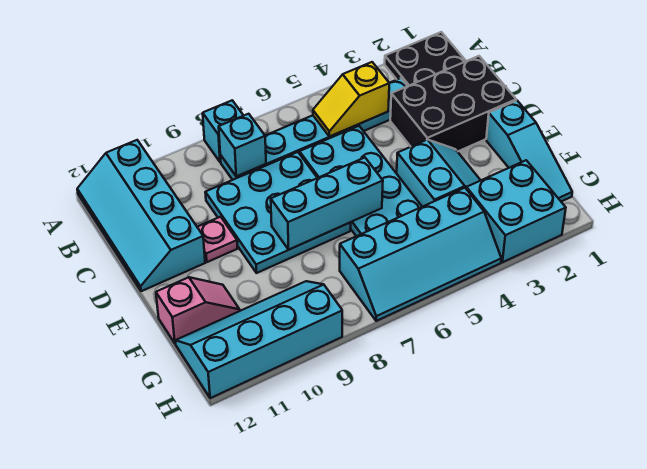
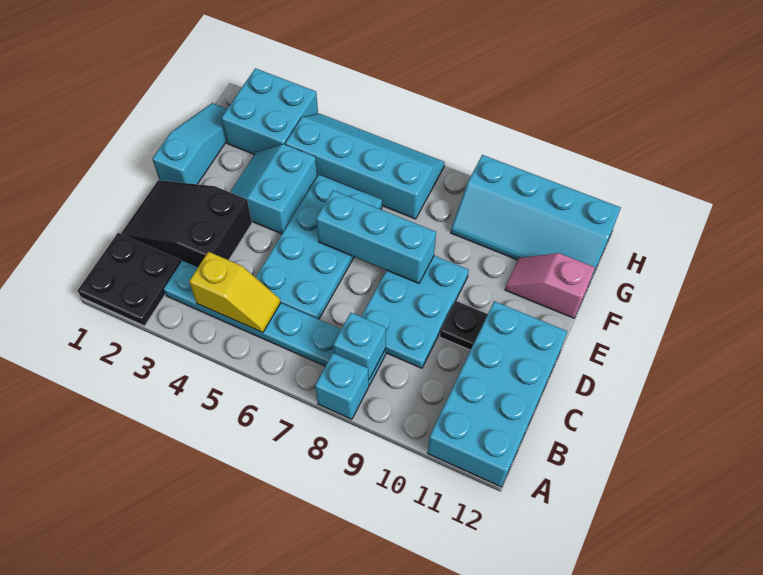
cyan slope A11:D12 level 1 top 11 -> cyan brick A11:D12 level 1
black brick C1:D3 level 1 -> black slope C1:D3 level 1 top 3
cyan plate C7:E9 level 1 -> cyan plate C8:E9 level 1
pink plate D10 level 1 -> black plate D10 level 1

